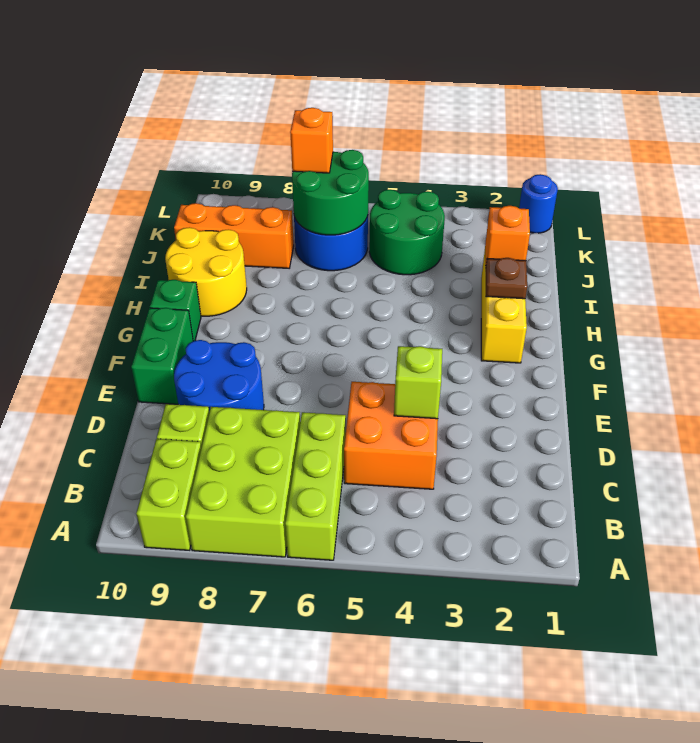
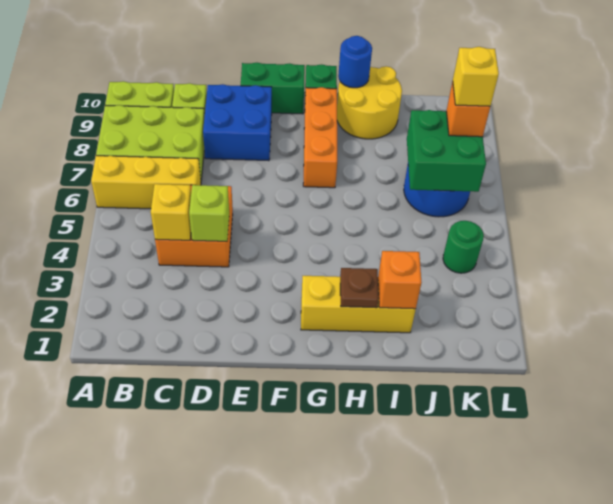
lime brick A6:C6 level 1 -> yellow brick A6:C6 level 1
none -> yellow brick C4 level 2
blue round brick D8:E9 level 1 -> blue brick D8:E9 level 1
green round brick J4:K5 level 1 -> green round brick K4 level 1
green round brick J6:K7 level 2 -> green brick J6:K7 level 2
orange brick J8:J10 level 1 -> orange brick G7:G9 level 1
none -> yellow brick K7 level 4
blue round brick L1 level 1 -> blue round brick H10 level 2

